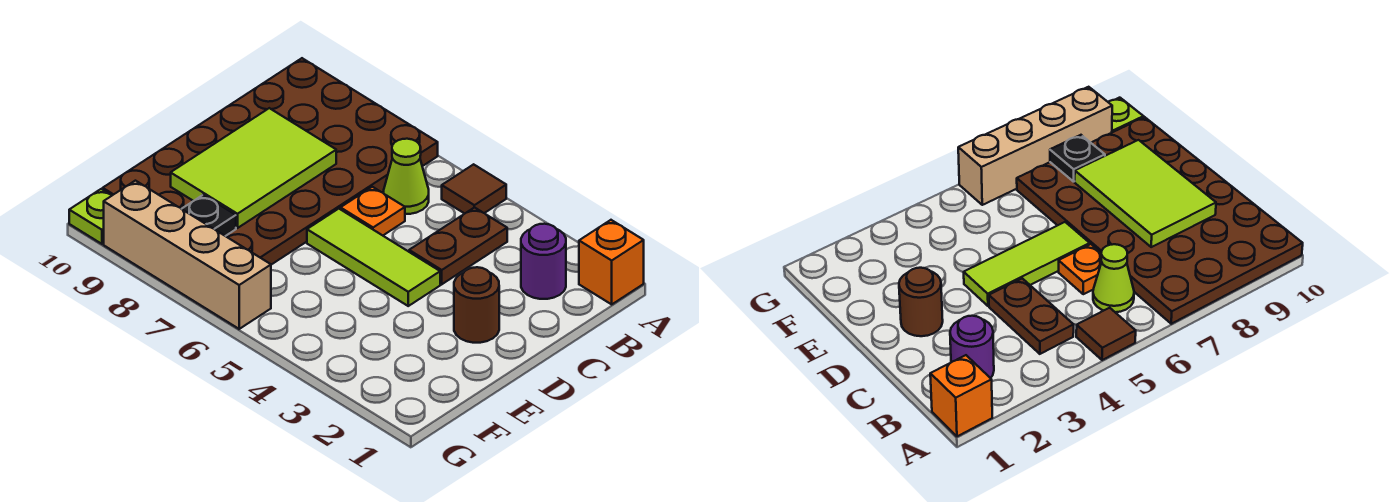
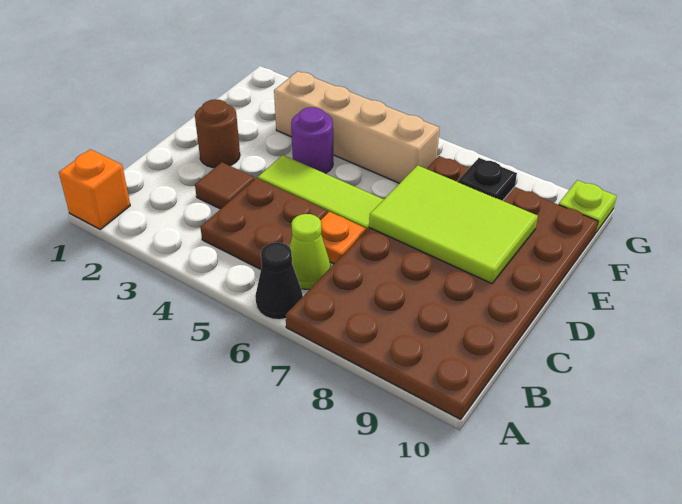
brown tile A5 level 1 -> brown tile C3 level 1
none -> black cone A6 level 1
purple round brick B2 level 1 -> purple round brick E4 level 1
brown plate B4:C4 level 1 -> brown plate B4:C5 level 1
lime tile C8:E9 level 2 -> lime tile D7:E9 level 2
tan brick G6:G9 level 1 -> tan brick F3:F6 level 1

